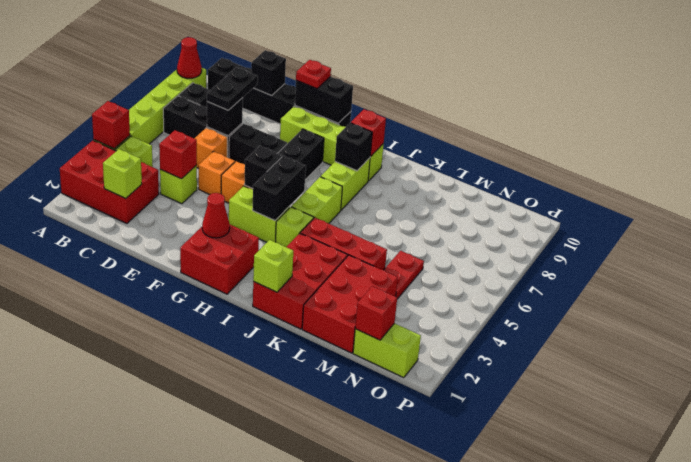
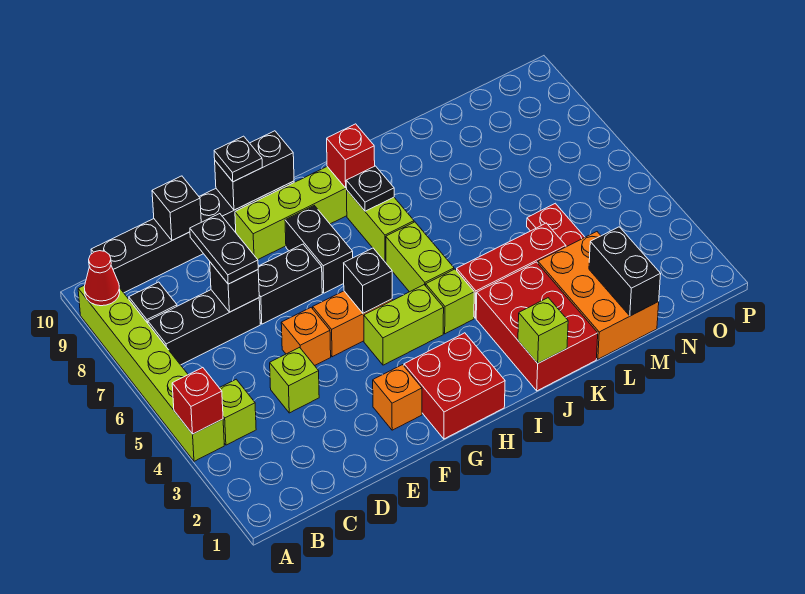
red brick A2:C3 level 1 -> none
lime brick C2 level 2 -> none
red brick D4 level 2 -> none
orange brick D6 level 1 -> orange brick F2 level 1
red plate F10 level 3 -> black plate F10 level 3
red cone G2 level 2 -> none
black brick H4:H5 level 2 -> black brick M1:M2 level 2
black brick I8 level 2 -> black plate I8 level 2
red brick L1:M3 level 1 -> orange brick L1:M3 level 1
lime brick N1:O1 level 1 -> none
red brick N1 level 2 -> none

